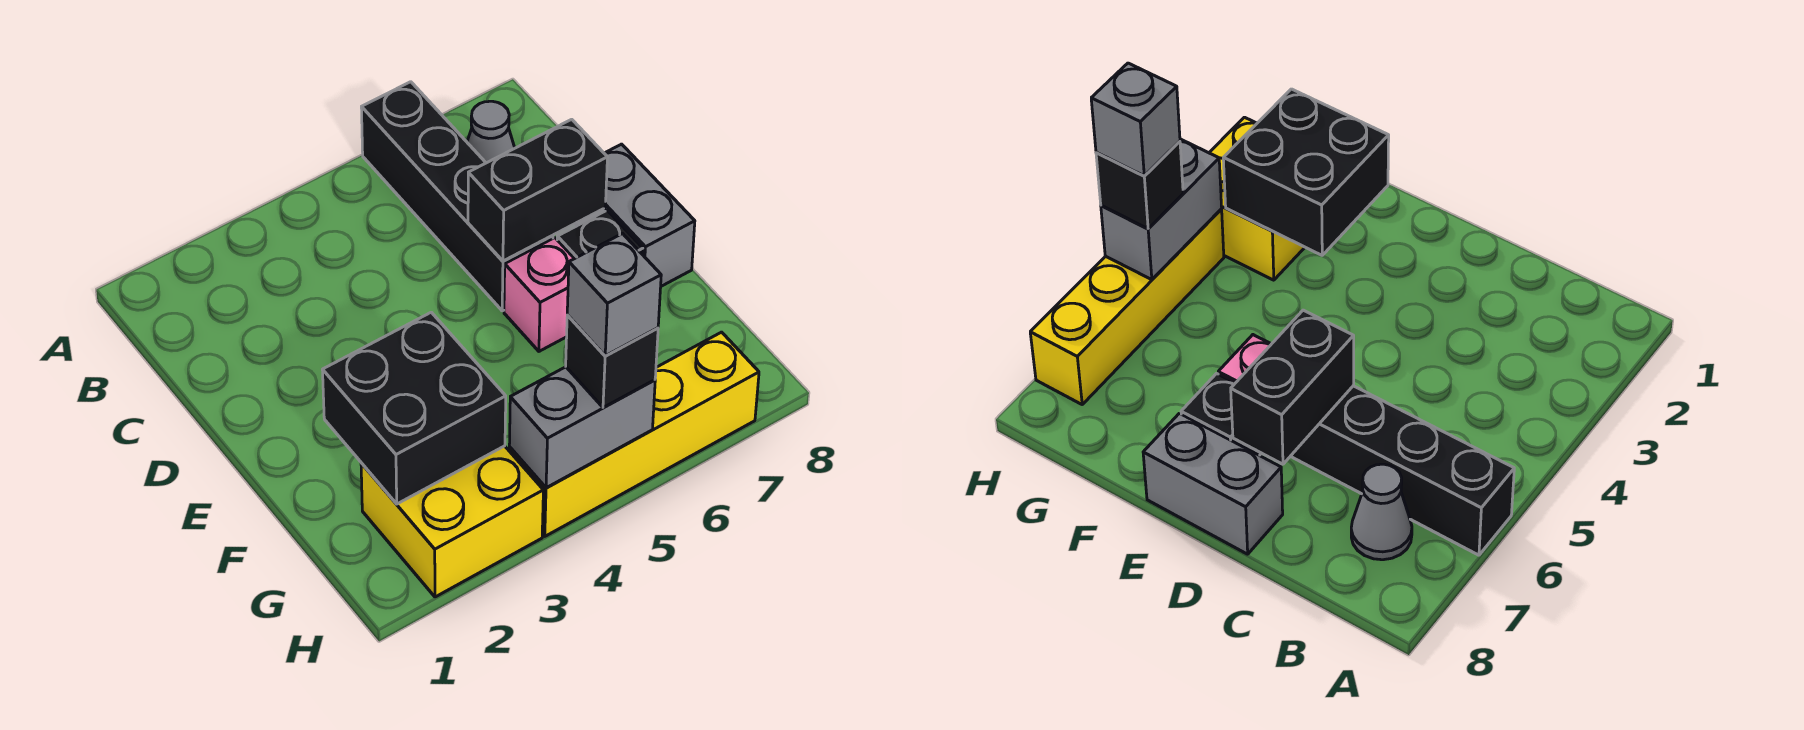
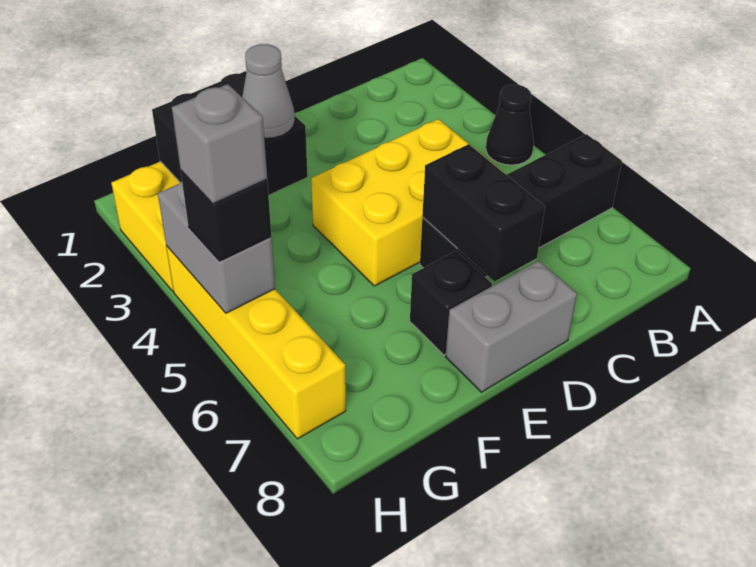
none -> black cone A4 level 1
grey cone B7 level 1 -> grey cone F3 level 3
none -> yellow brick C4:E5 level 1
pink brick E6 level 1 -> none

